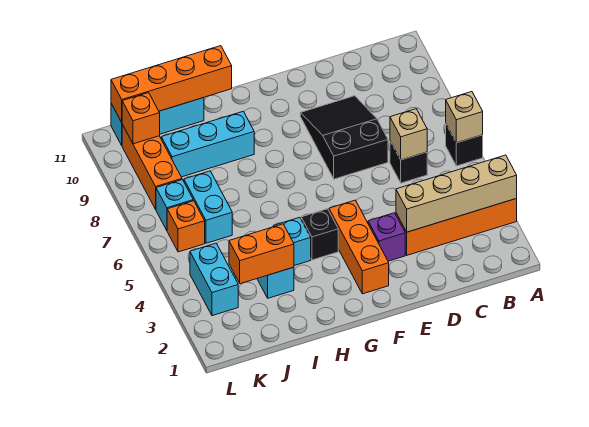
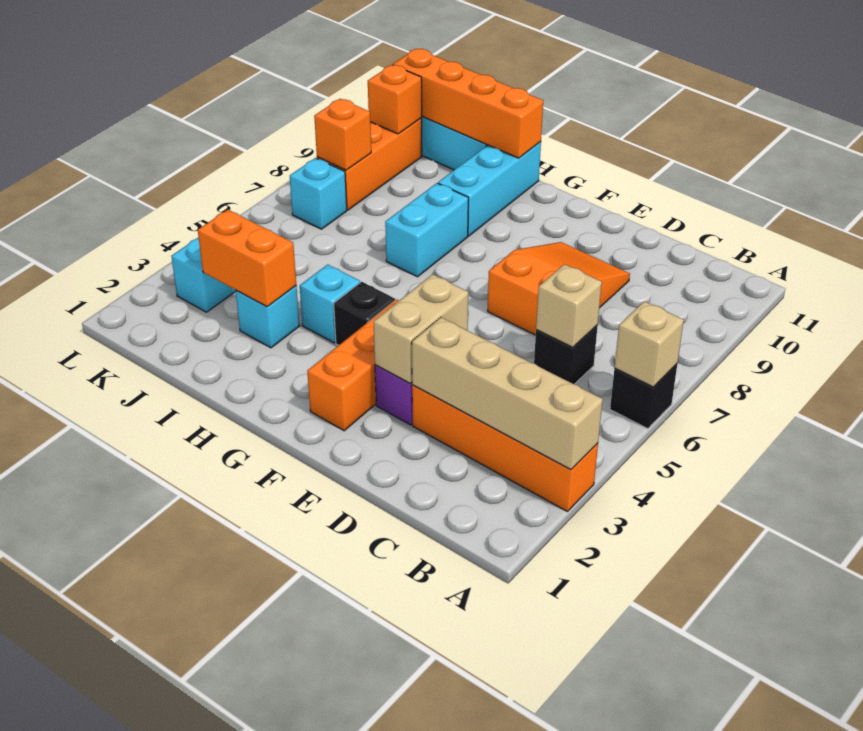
black slope D7:E9 level 1 top 7 -> orange slope D7:E9 level 1 top 7
none -> tan brick E3:E4 level 2
cyan brick H9:J9 level 1 -> cyan brick H9:H11 level 1
cyan brick J6:J7 level 1 -> cyan brick H7:H8 level 1
orange brick K6 level 1 -> orange brick K8 level 2

